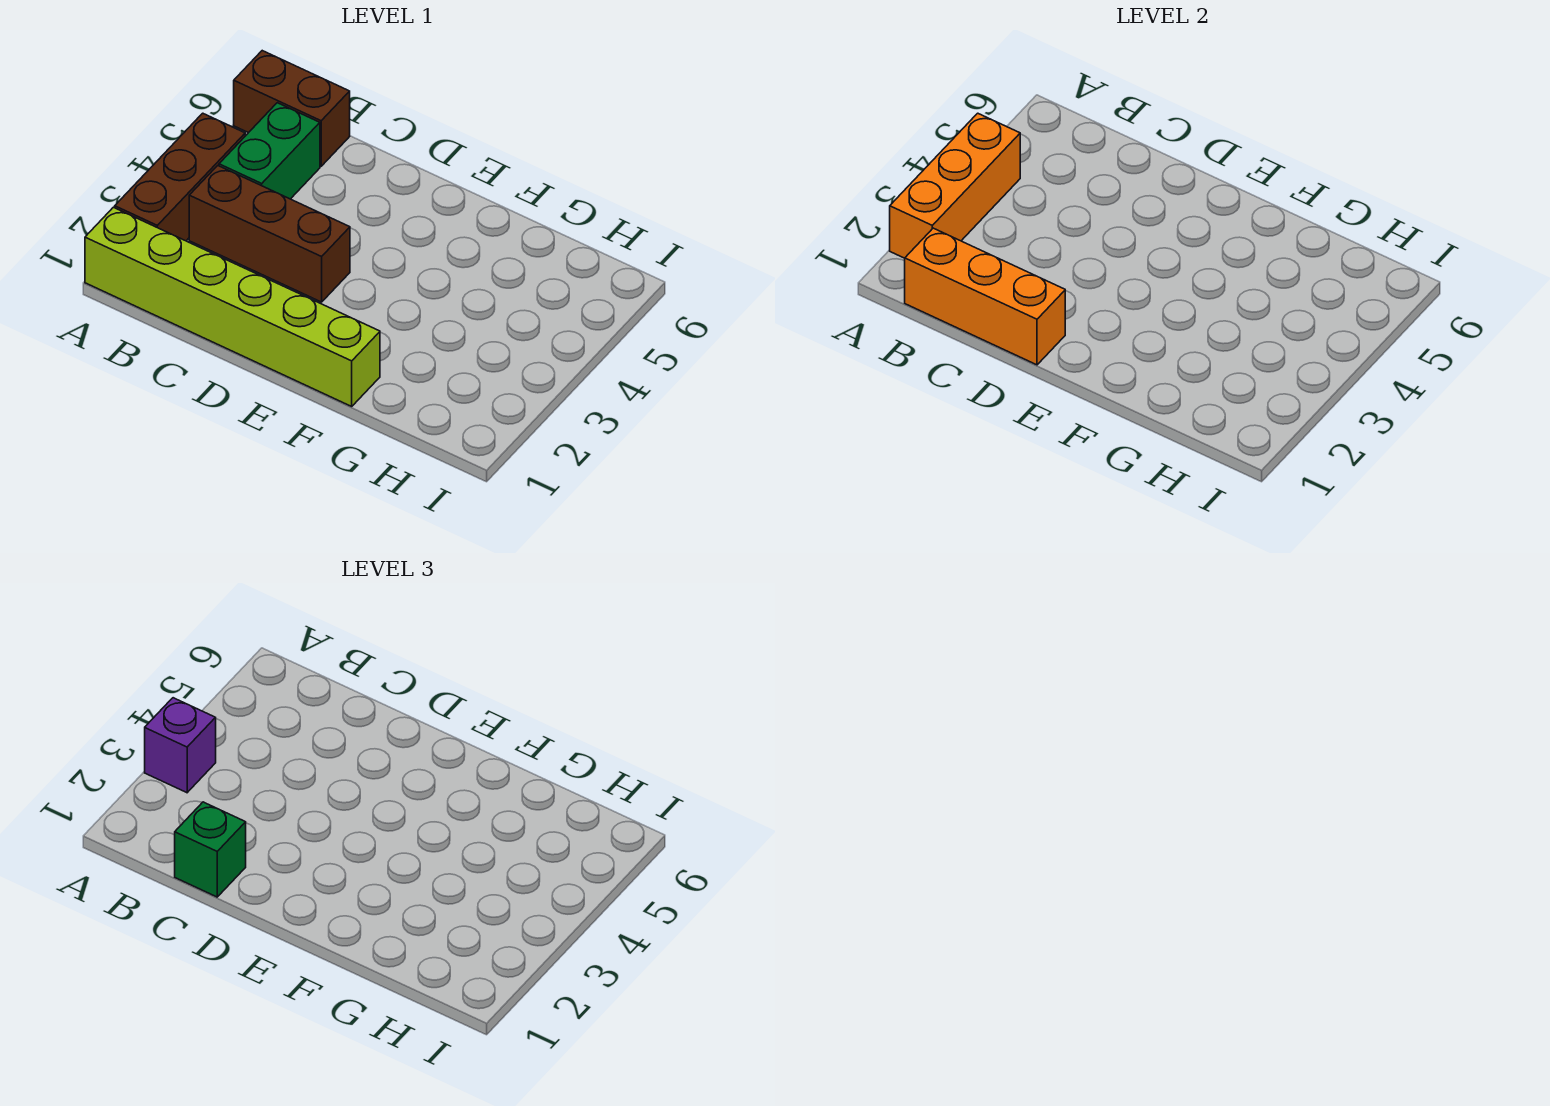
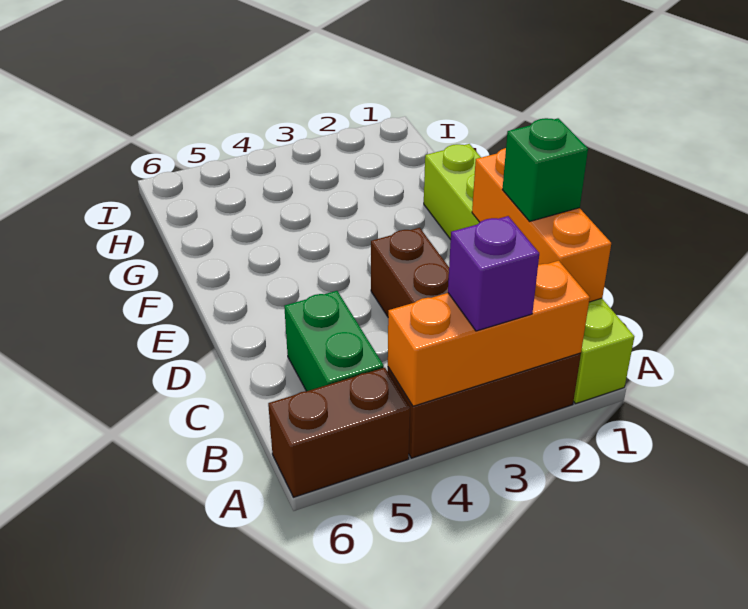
brown brick A6:B6 level 1 -> brown brick A5:A6 level 1
green brick B4:B5 level 1 -> green brick B5:C5 level 1

